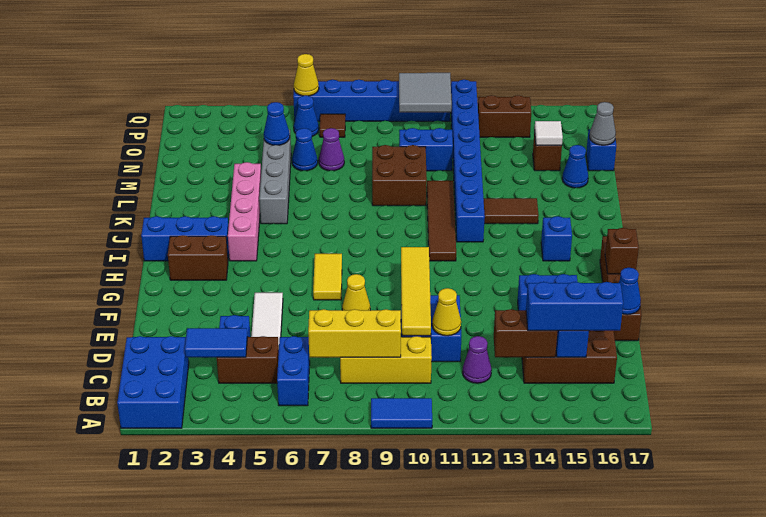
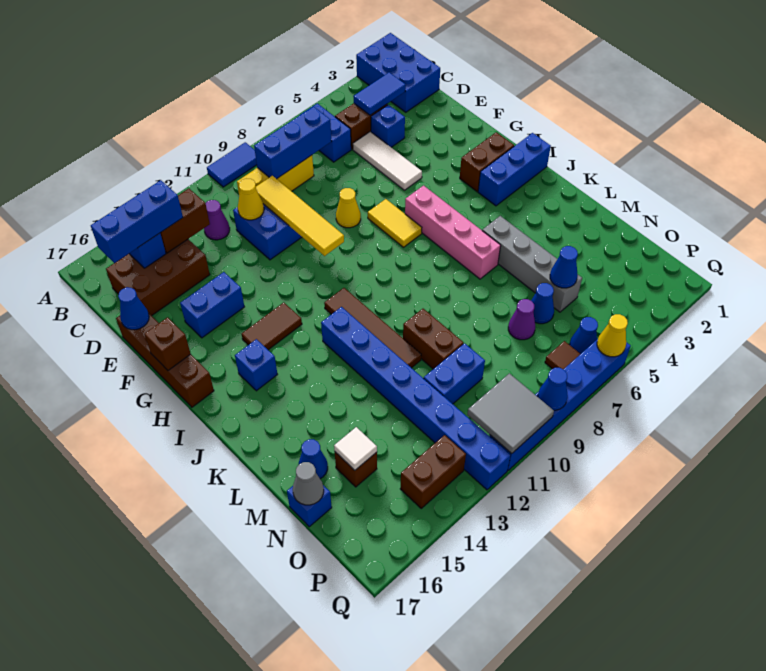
yellow brick C7:C9 level 2 -> blue brick C7:C9 level 2
pink brick I4:L4 level 1 -> pink brick H6:K6 level 1
brown tile K13:K14 level 1 -> brown tile H13:H14 level 1
brown brick L9:M10 level 1 -> brown brick L10:M10 level 1
none -> blue cone Q9 level 2

